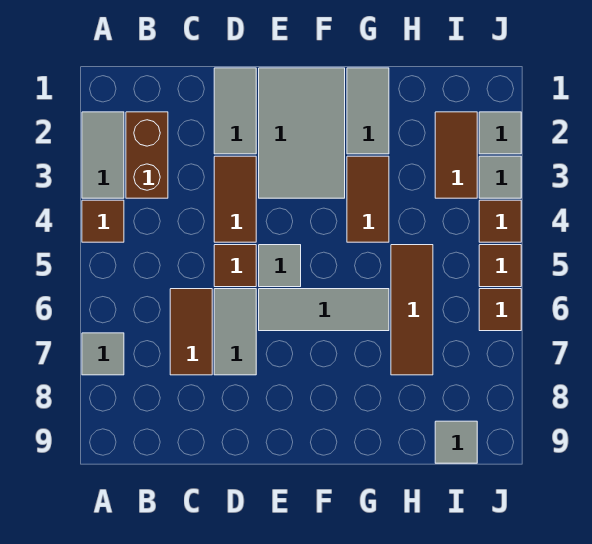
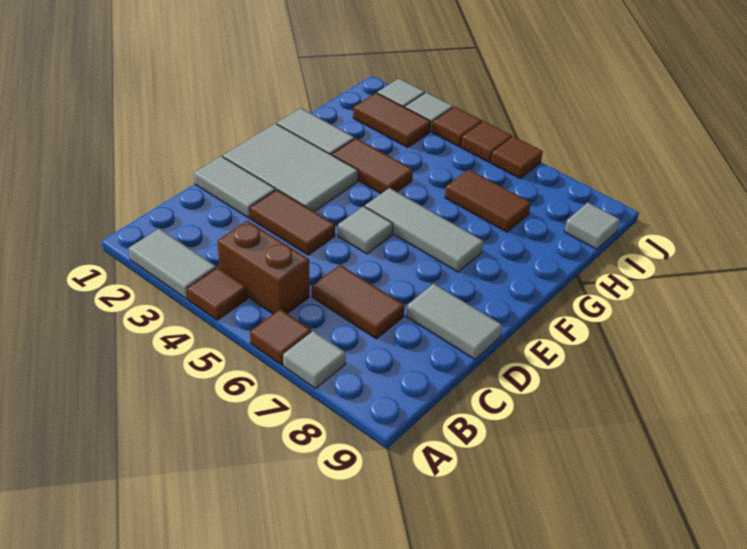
brown brick B2:B3 level 1 -> brown brick B4:B5 level 1
brown tile D5 level 1 -> brown tile A6 level 1
grey tile D6:D7 level 1 -> grey tile D8:D9 level 1
grey tile E6:G6 level 1 -> grey tile F5:F7 level 1
brown tile H5:H7 level 1 -> brown tile H6:H7 level 1

